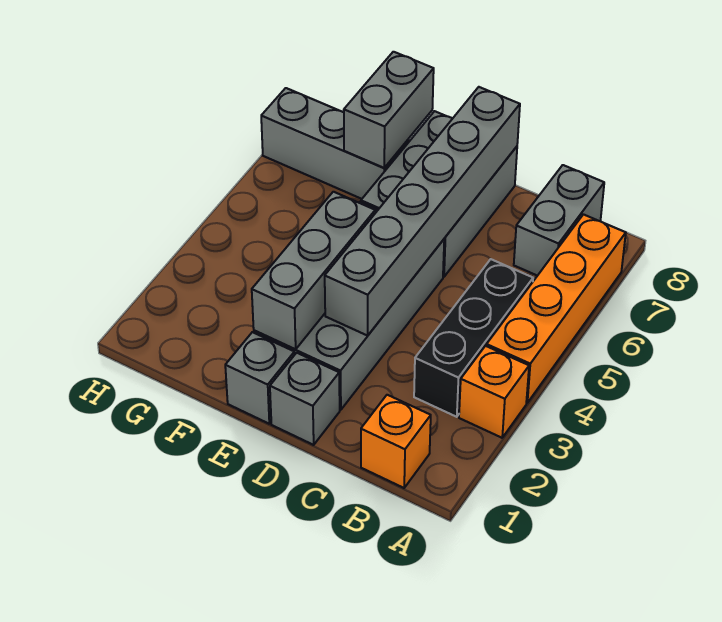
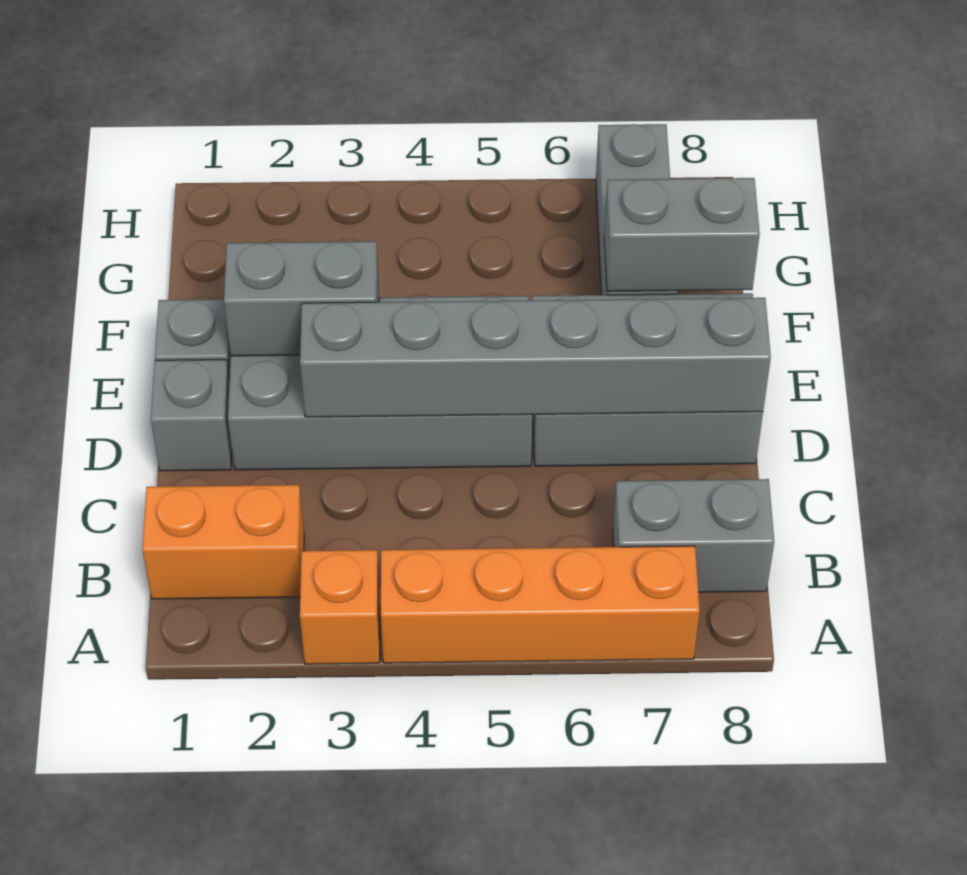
orange brick B1 level 1 -> orange brick B1:B2 level 1
black brick B3:B5 level 1 -> none
grey brick E2:E4 level 2 -> grey brick E2:E3 level 2

